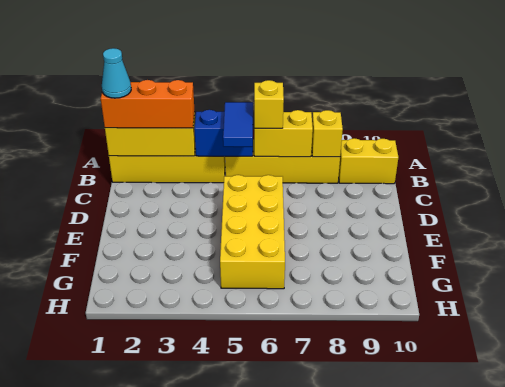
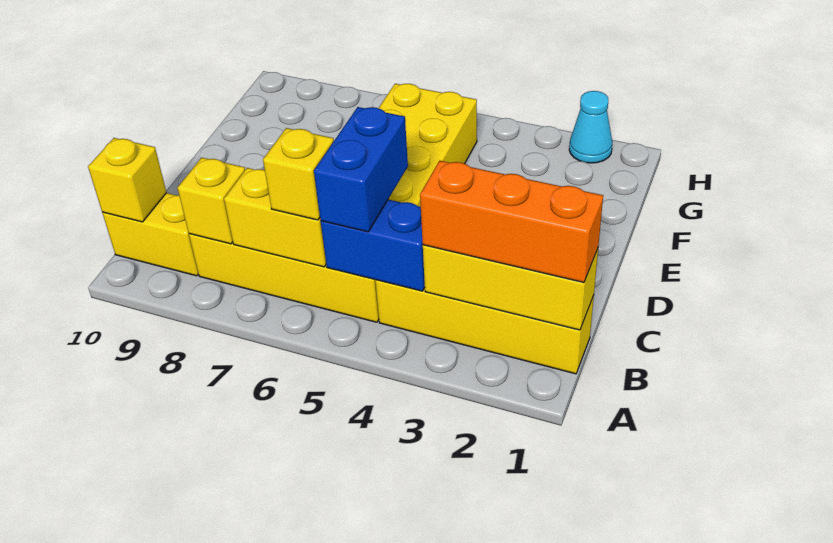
cyan cone B1 level 4 -> cyan cone H2 level 1
blue tile B5:C5 level 3 -> blue brick B5:C5 level 3
none -> yellow brick B10 level 2

